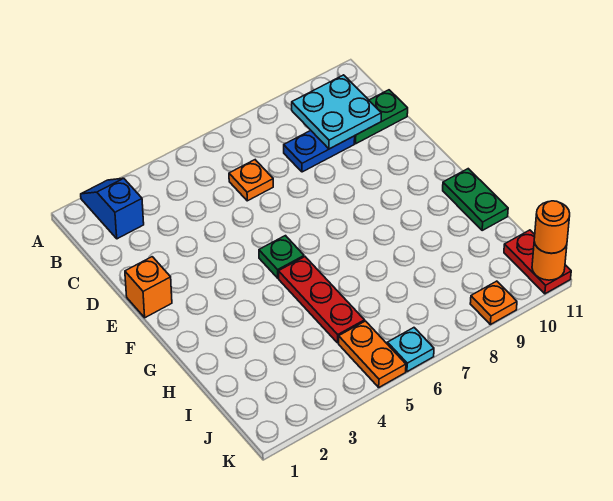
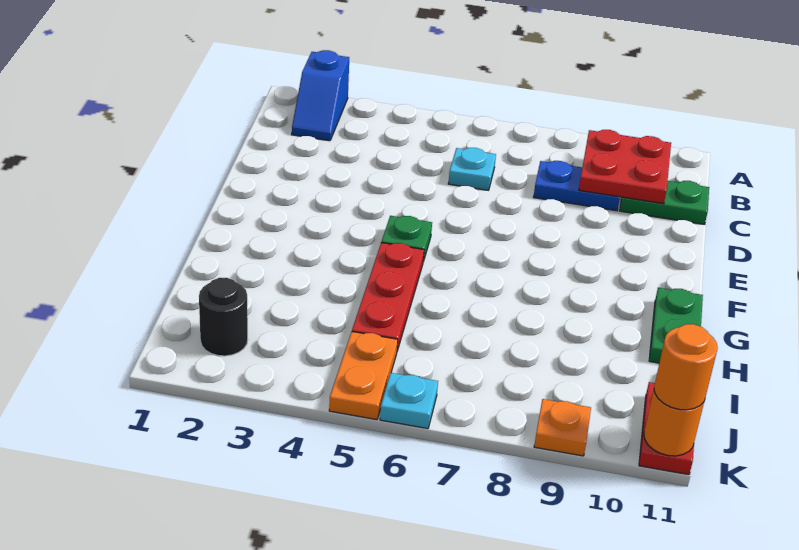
blue slope A2:B2 level 1 top B -> blue slope A2:B2 level 1 top A
cyan plate B9:C10 level 2 -> red plate B9:C10 level 2
orange plate C6 level 1 -> cyan plate C6 level 1
orange brick E1 level 1 -> none
none -> black round brick J2 level 1

